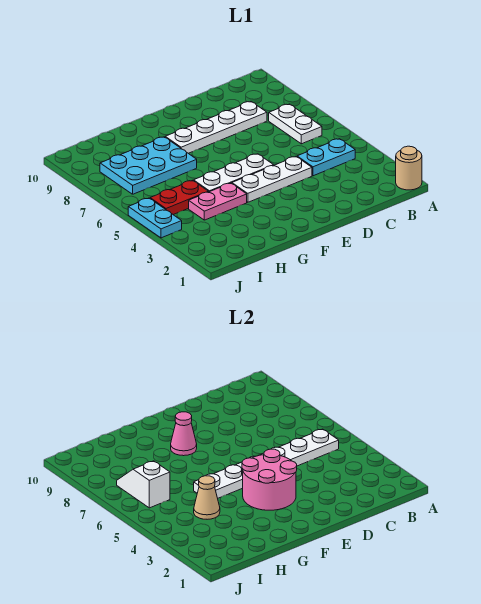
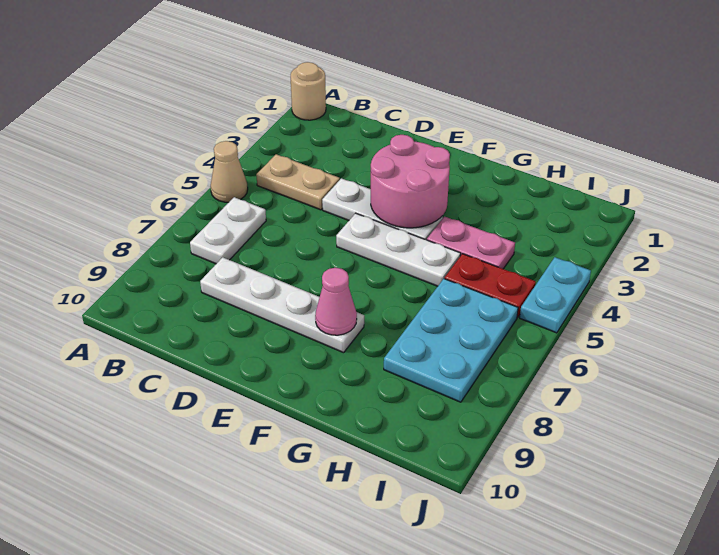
cyan plate B4:C4 level 1 -> tan plate B4:C4 level 1
white plate B5:G5 level 2 -> none
cyan plate G7:I8 level 1 -> cyan plate H6:I8 level 1
tan cone H4 level 2 -> tan cone A5 level 1
white slope I6:I7 level 2 top 6 -> none

